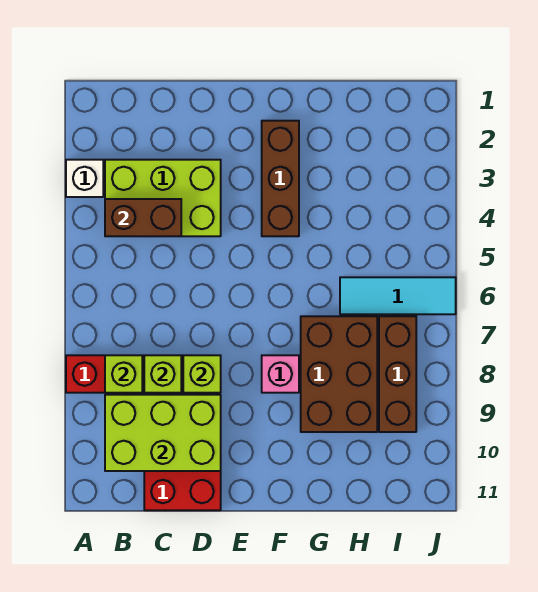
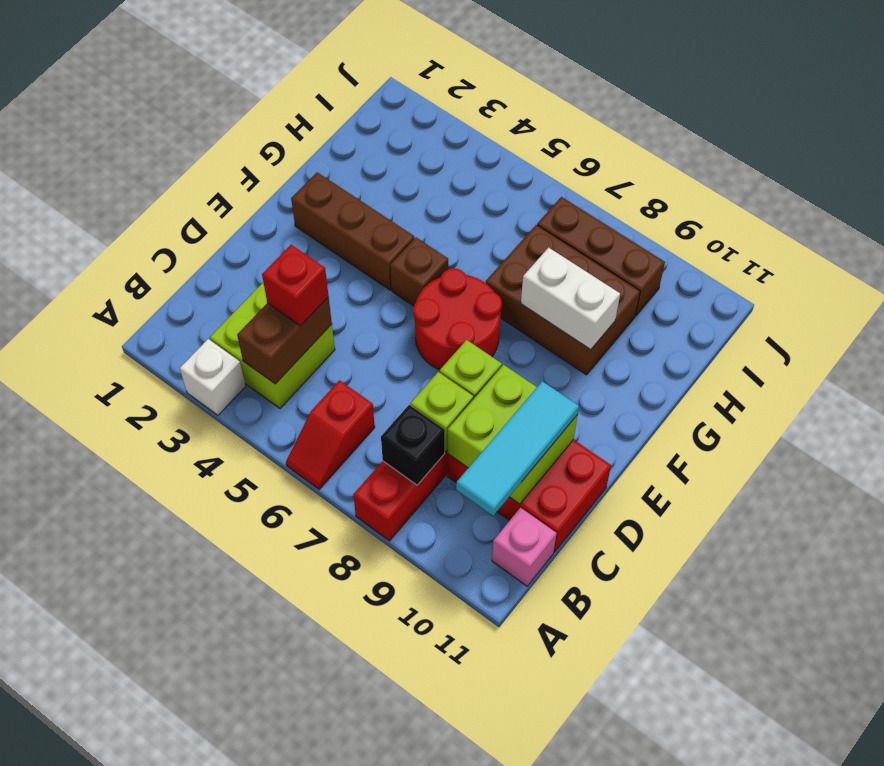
none -> red slope A6:B6 level 1 top B
lime brick B3:D4 level 1 -> lime brick B3:C4 level 1
lime brick B8 level 2 -> black brick B8 level 2
lime brick B9:D10 level 2 -> lime brick C9:D10 level 2
none -> red brick C4 level 3
none -> red round brick E6:F7 level 1
none -> brown brick F5 level 1
pink brick F8 level 1 -> pink brick B11 level 1
none -> white brick G8:G9 level 2
cyan tile H6:J6 level 1 -> cyan tile B10:D10 level 3

